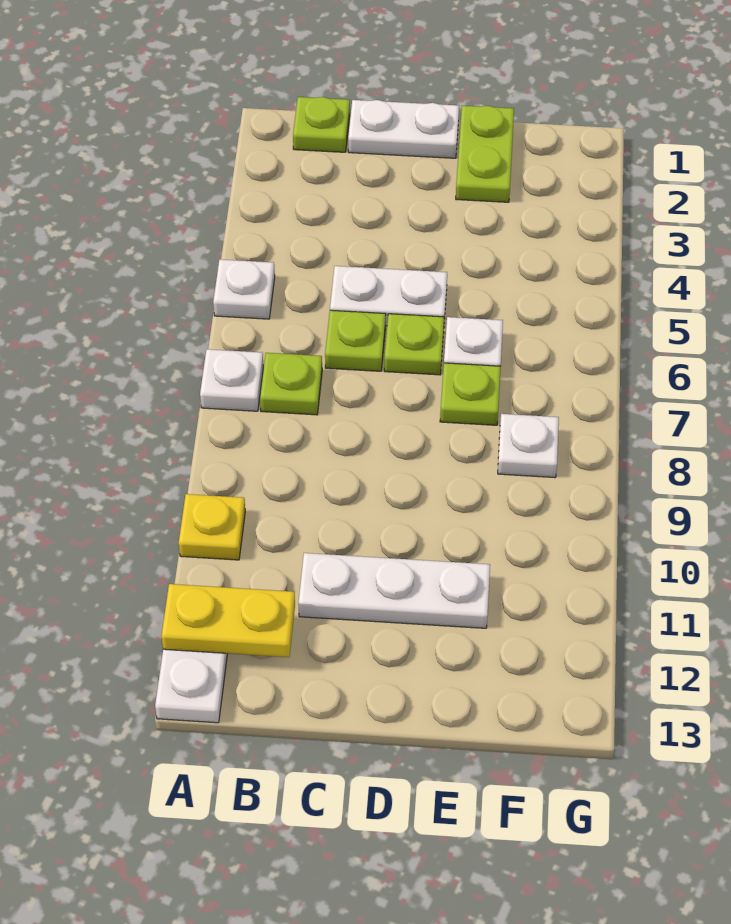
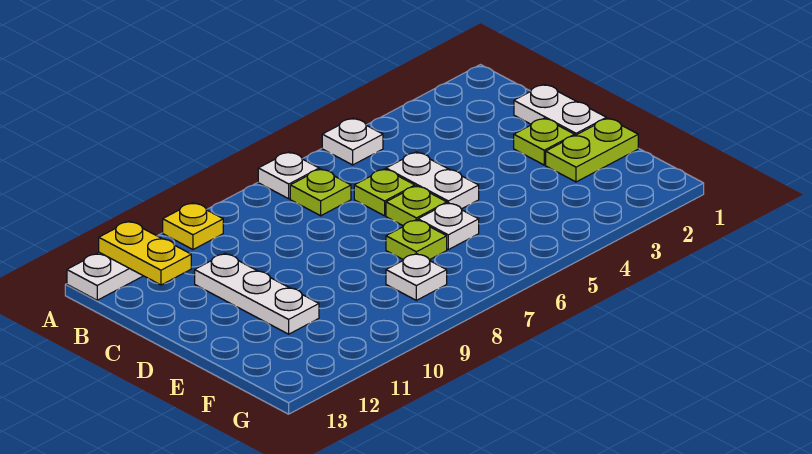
lime plate B1 level 1 -> lime plate D2 level 1

